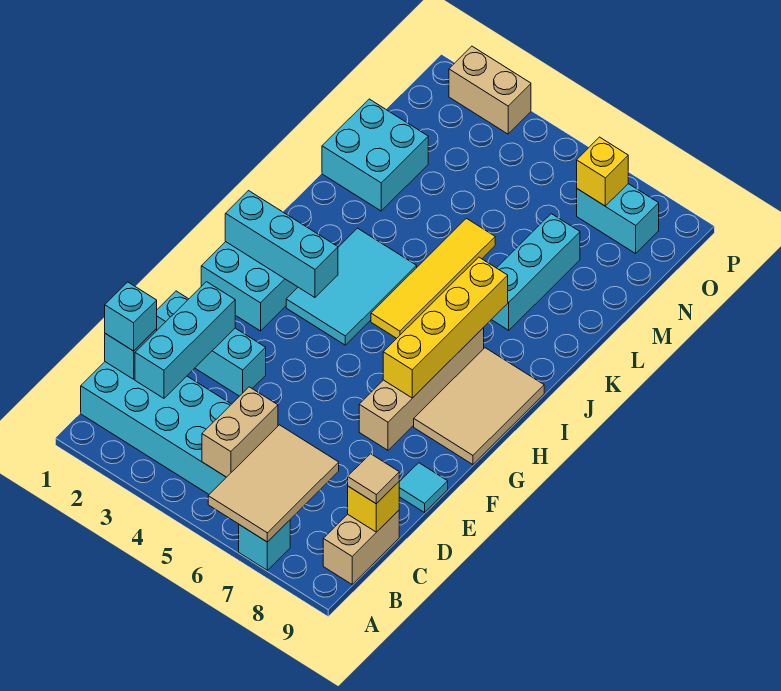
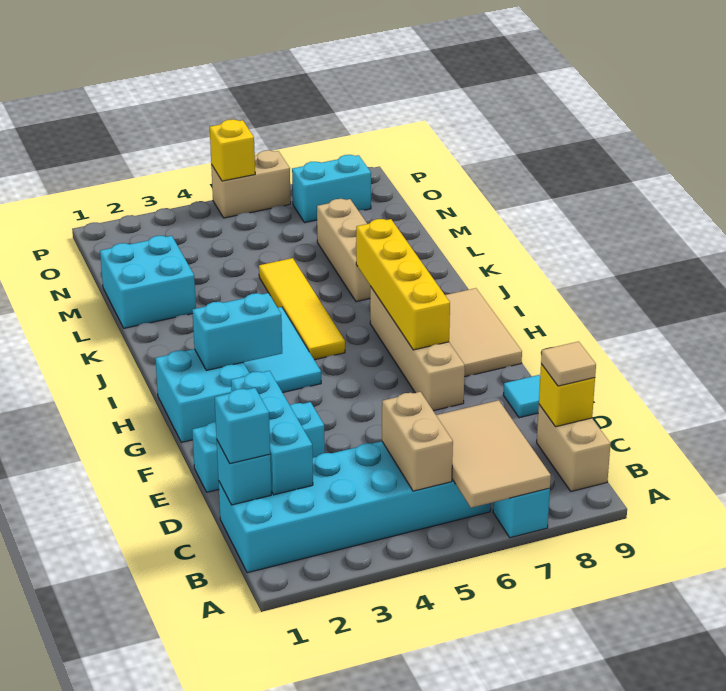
cyan brick H1:H3 level 2 -> cyan brick H2:H3 level 2
cyan brick K7:M7 level 1 -> tan brick K7:M7 level 1
yellow brick O7 level 2 -> yellow brick P5 level 2
tan brick P2:P3 level 1 -> tan brick P5:P6 level 1

